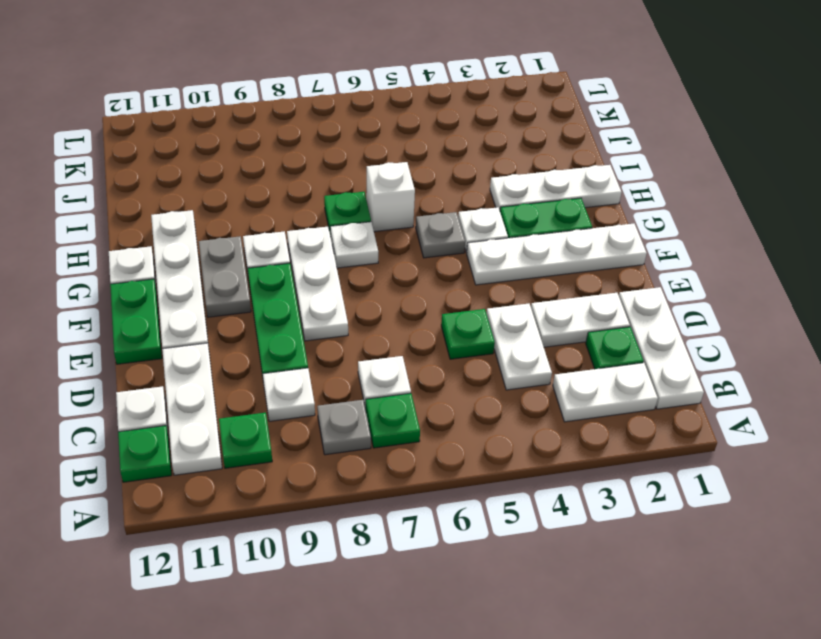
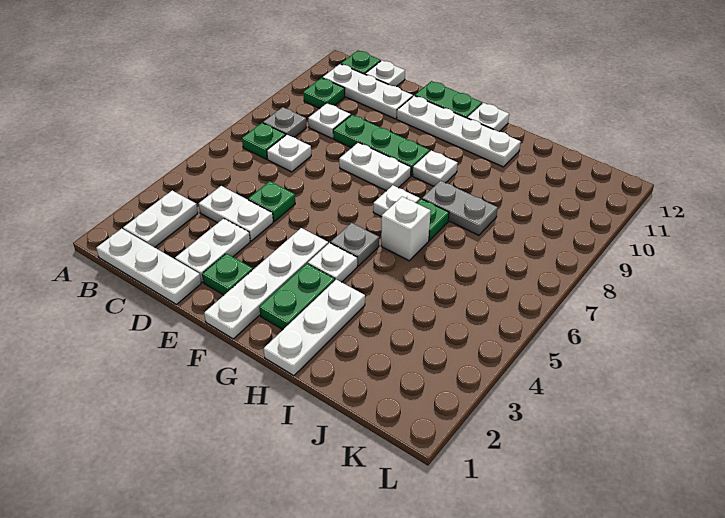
green plate C2 level 1 -> green plate E2 level 1
white plate E8:G8 level 1 -> white plate E8:F8 level 1
grey plate F10:G10 level 1 -> grey plate H8:I8 level 1

